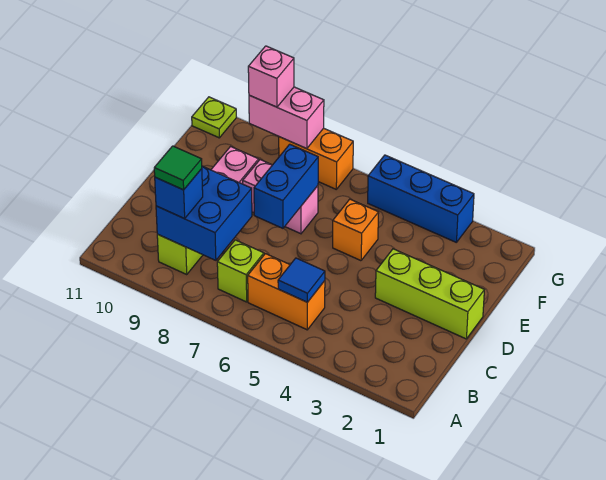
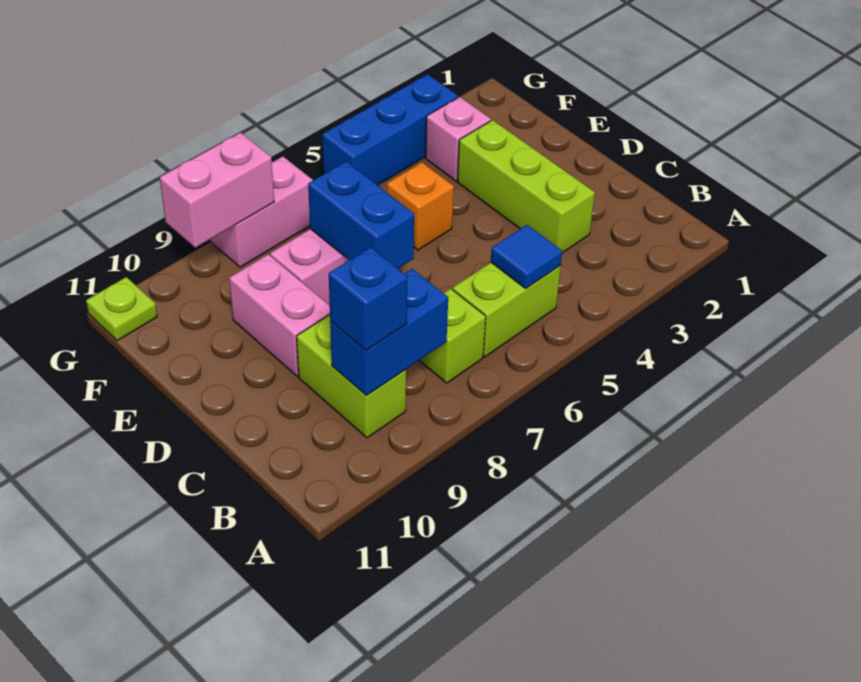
orange brick B5:B6 level 1 -> lime brick B5:B6 level 1
blue brick B8:C9 level 2 -> blue brick B8:B9 level 2
green tile B9 level 4 -> none
lime brick D1:D3 level 1 -> lime brick C3:E3 level 1
orange brick G7:G8 level 1 -> pink brick G7:G8 level 1
pink brick G9 level 3 -> pink brick F3 level 1

